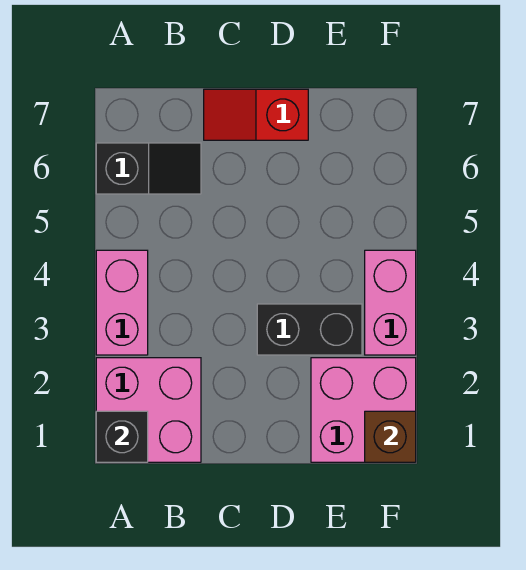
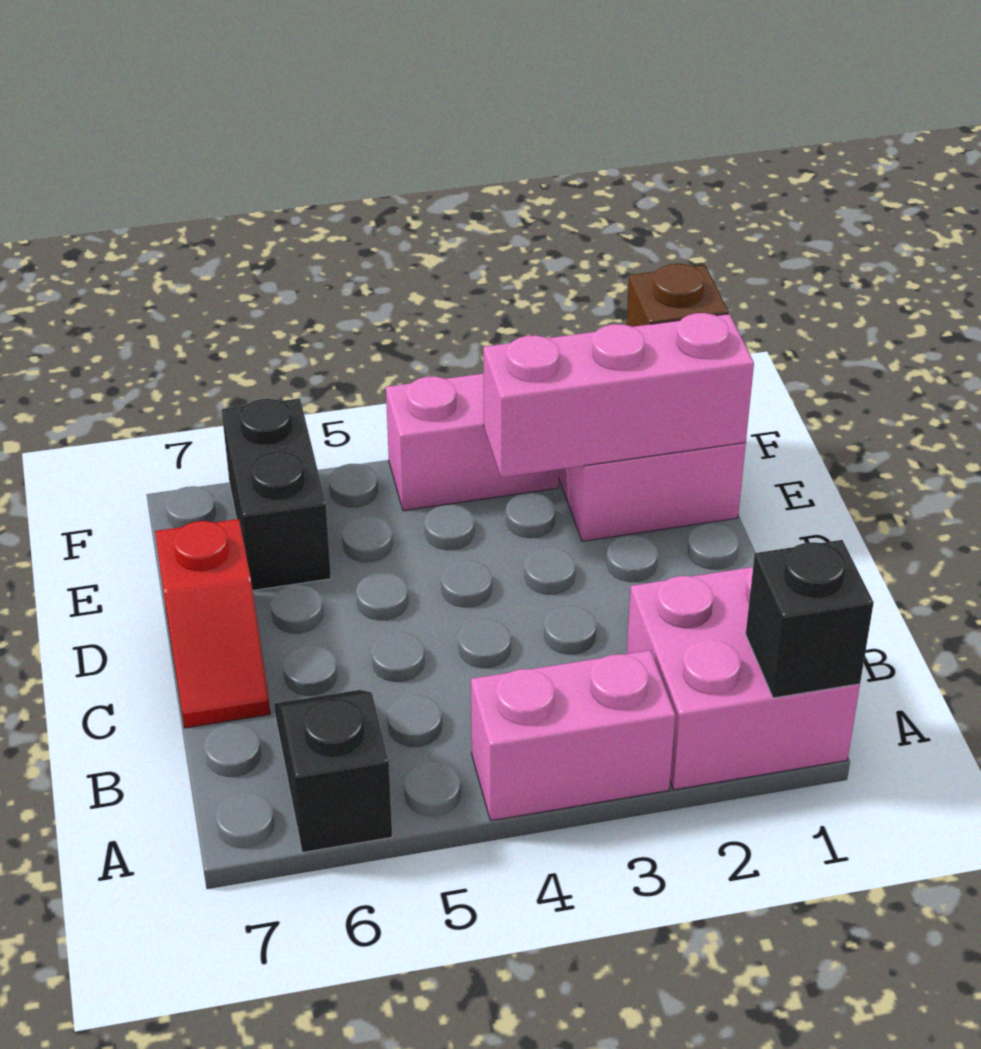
black brick D3:E3 level 1 -> black brick E6:F6 level 1
none -> pink brick E1:E3 level 2

